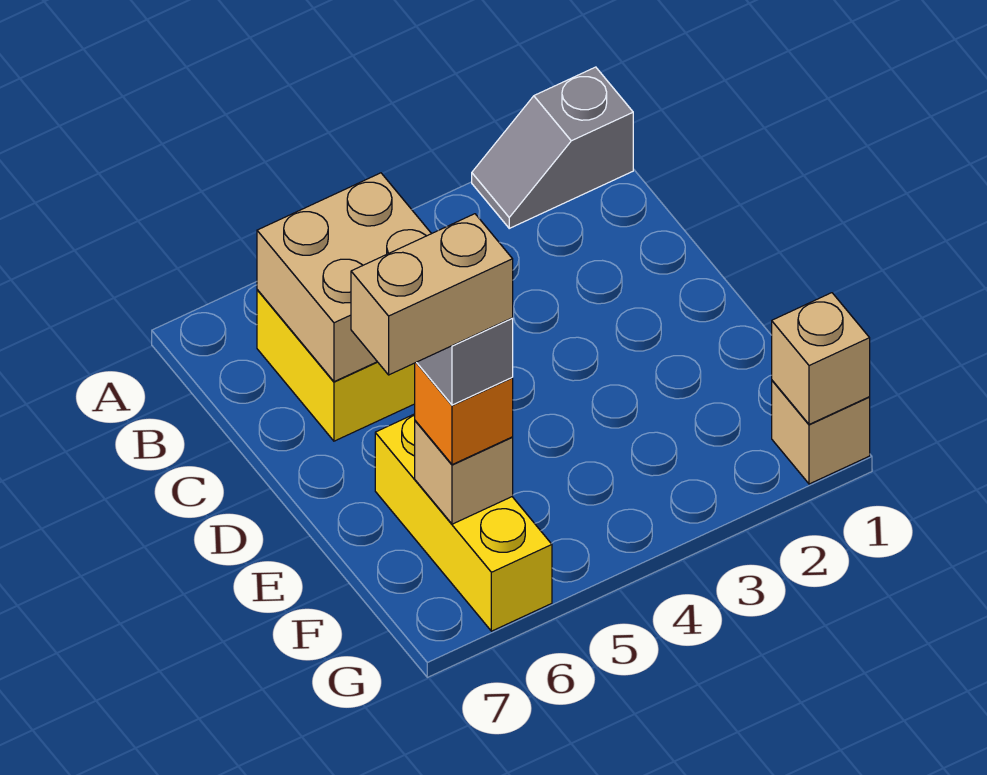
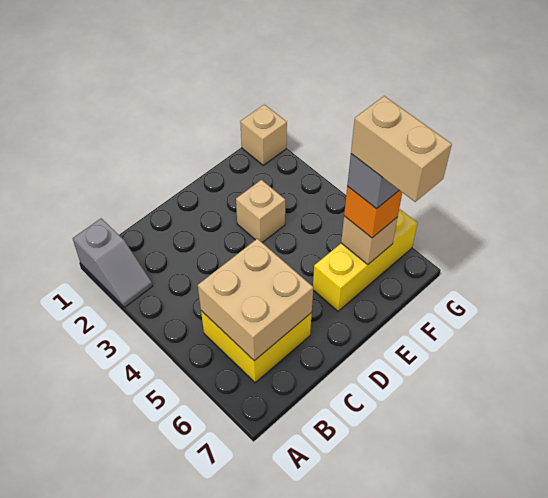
tan brick G1 level 2 -> tan brick E3 level 1

